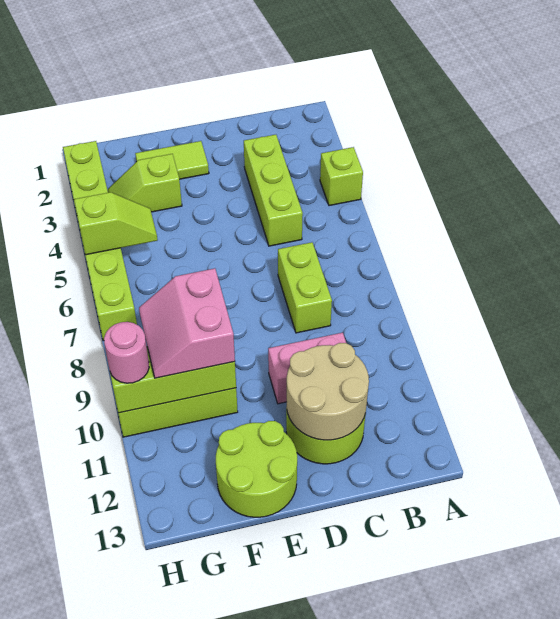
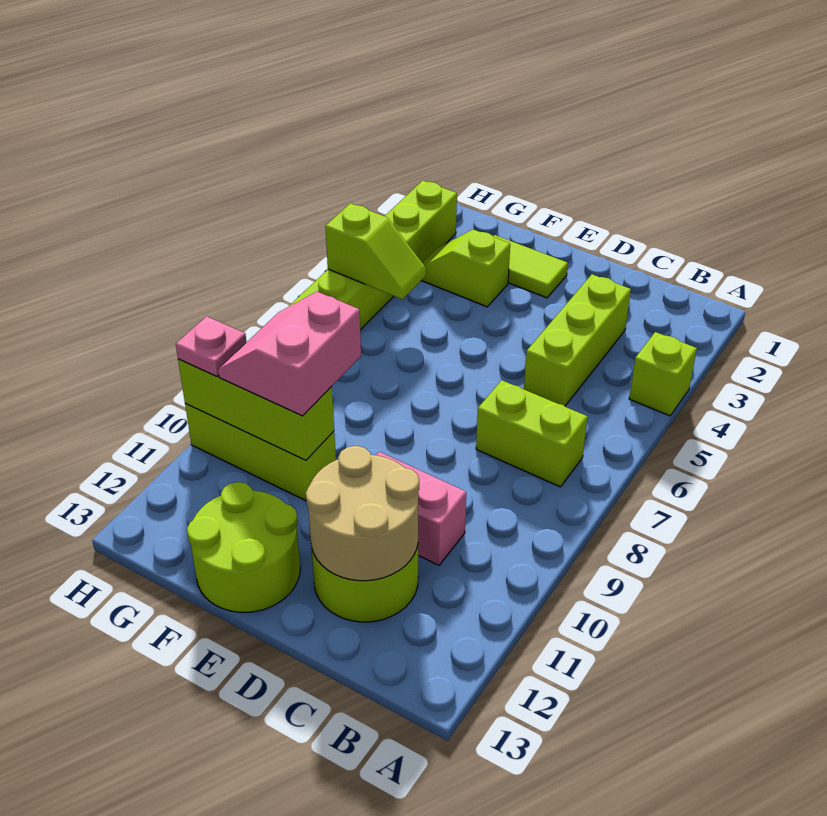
lime brick C7:C8 level 1 -> lime brick B7:C7 level 1
pink round brick H10 level 3 -> pink plate H10 level 3

